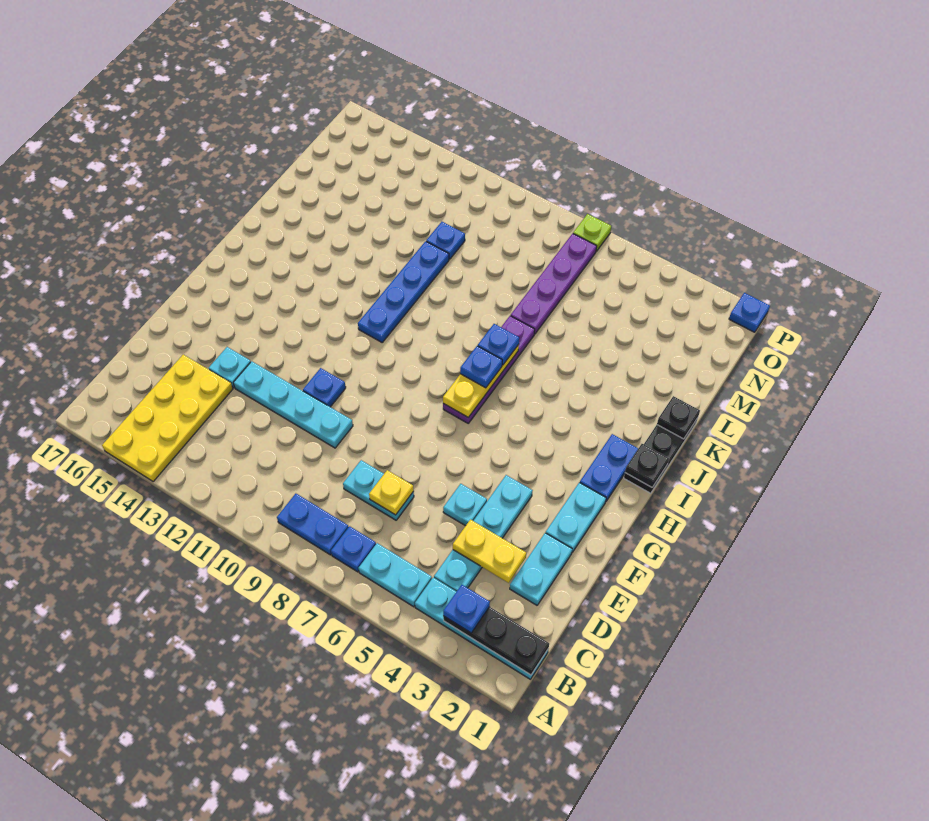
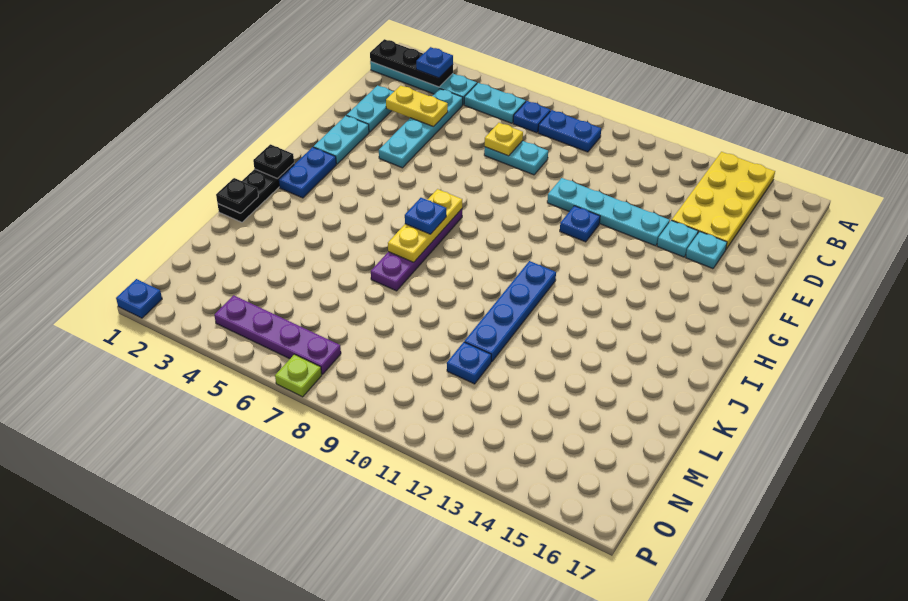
cyan plate E5 level 1 -> cyan plate E15 level 1
blue plate J7 level 3 -> none
purple plate L7:O7 level 1 -> purple plate O4:O7 level 1

